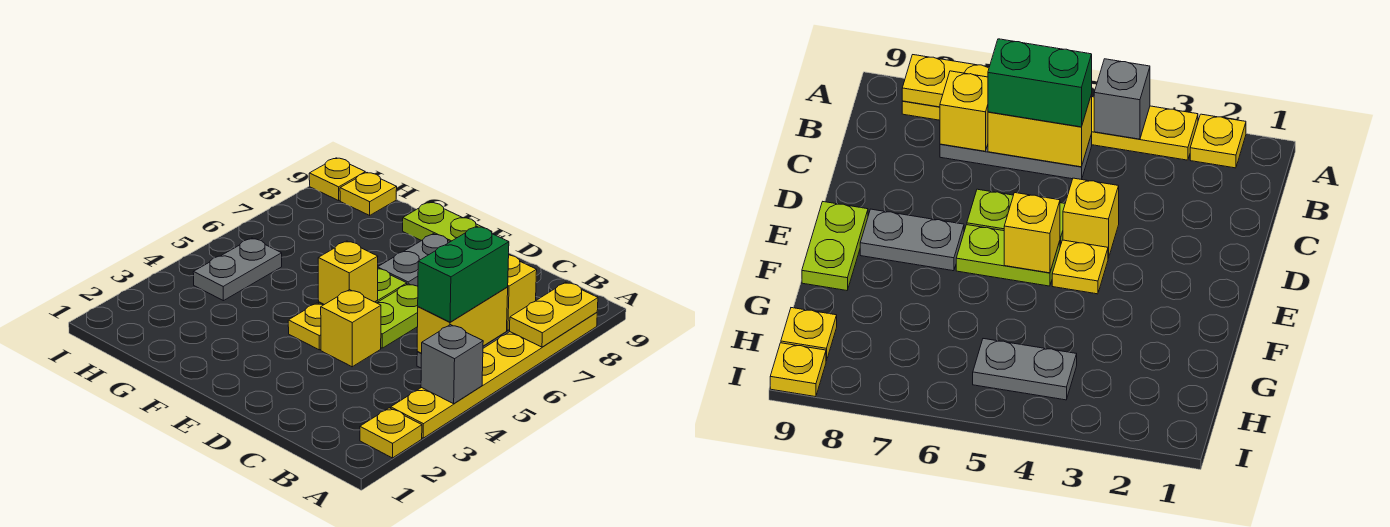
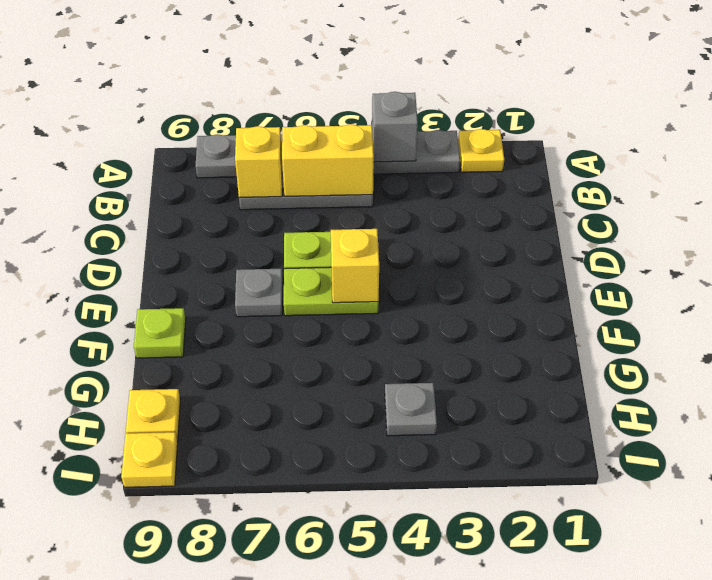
yellow plate A3:A8 level 1 -> grey plate A3:A8 level 1
yellow plate A7:A8 level 2 -> none
green brick B5:B6 level 3 -> none
yellow brick D4 level 1 -> none
yellow plate E4 level 1 -> none
grey plate E7:E8 level 1 -> grey plate E7 level 1
lime plate E9:F9 level 1 -> lime plate F9 level 1
grey plate H4:H5 level 1 -> grey plate H4 level 1

